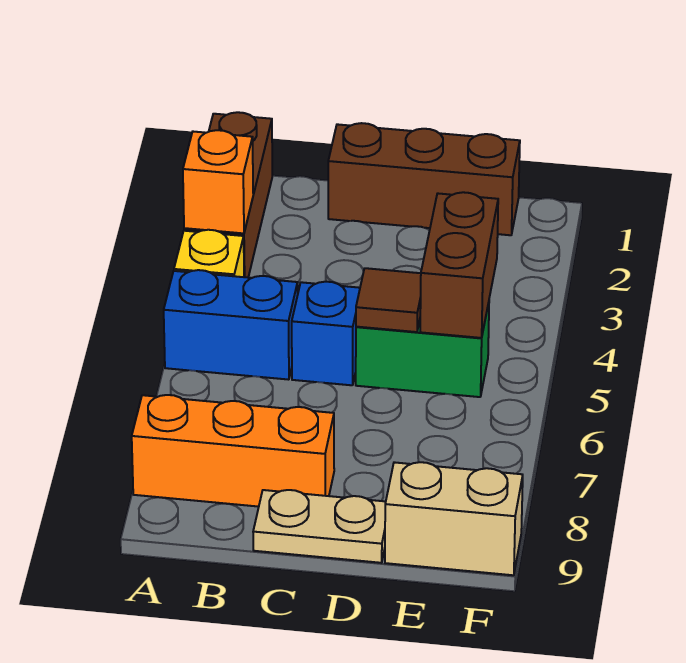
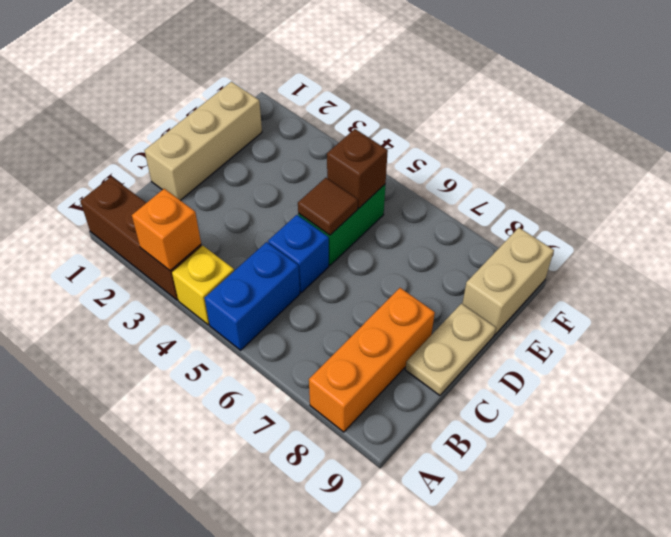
brown brick C1:E1 level 1 -> tan brick C1:E1 level 1
brown brick E4:E5 level 2 -> brown brick E5 level 2

